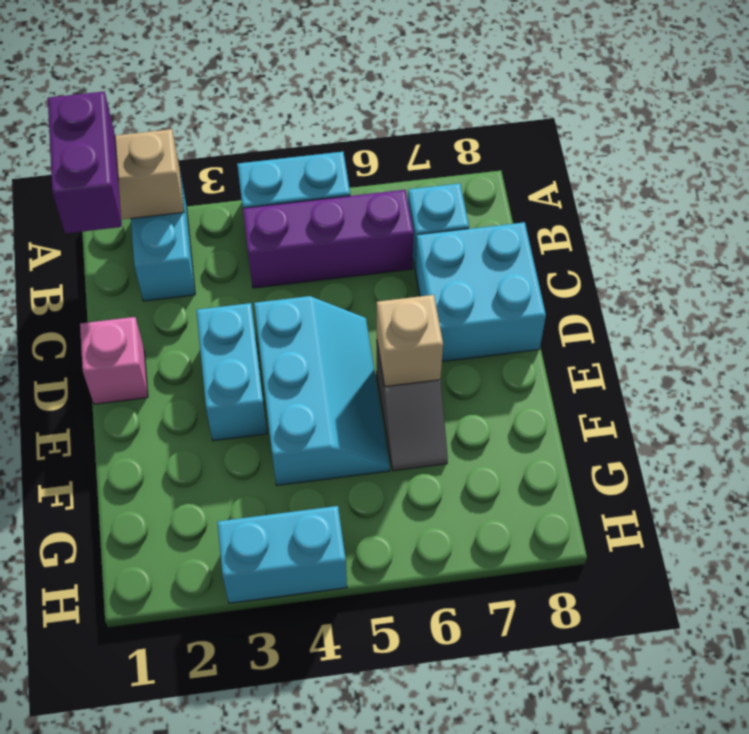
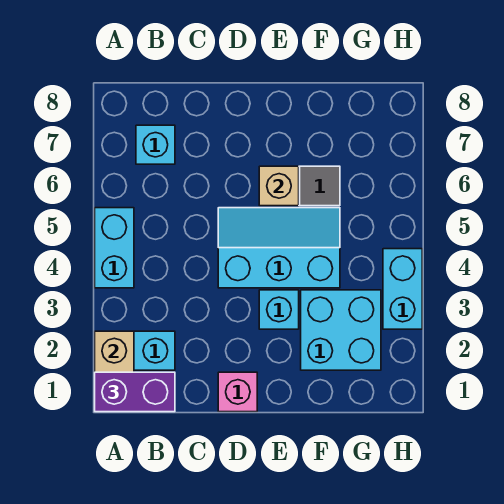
purple brick B4:B6 level 1 -> none
cyan brick C7:D8 level 1 -> cyan brick F2:G3 level 1
cyan brick D3:E3 level 1 -> cyan brick E3 level 1

